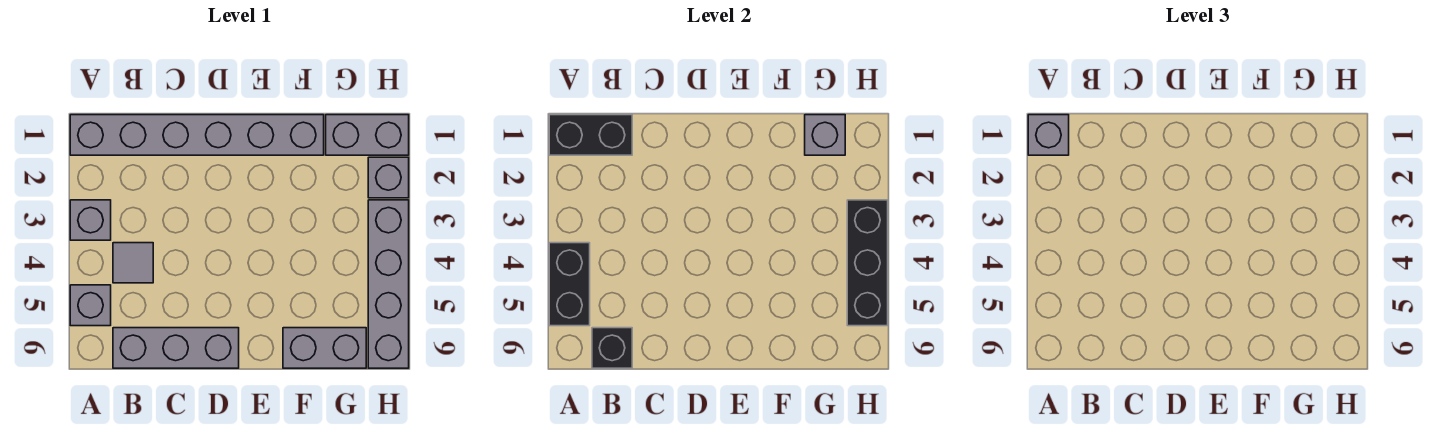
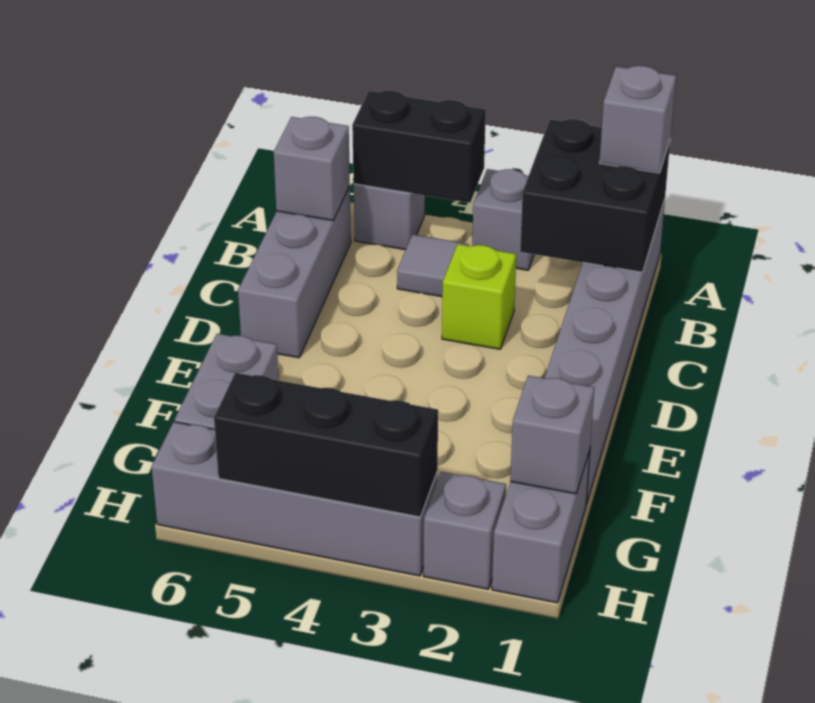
black brick A1:B1 level 2 -> black brick A1:B2 level 2
black brick B6 level 2 -> grey brick B6 level 2
none -> lime brick C3 level 1

